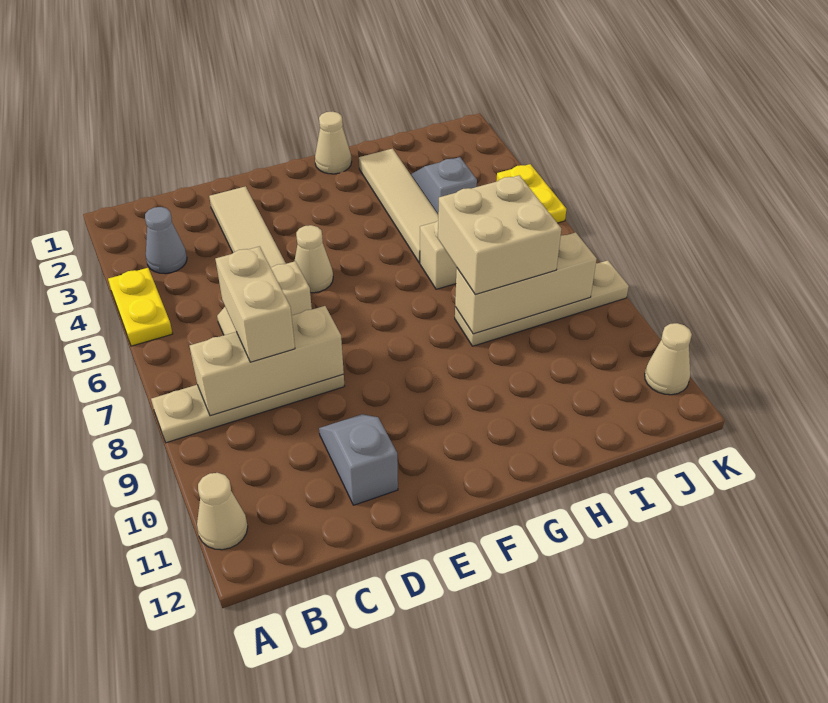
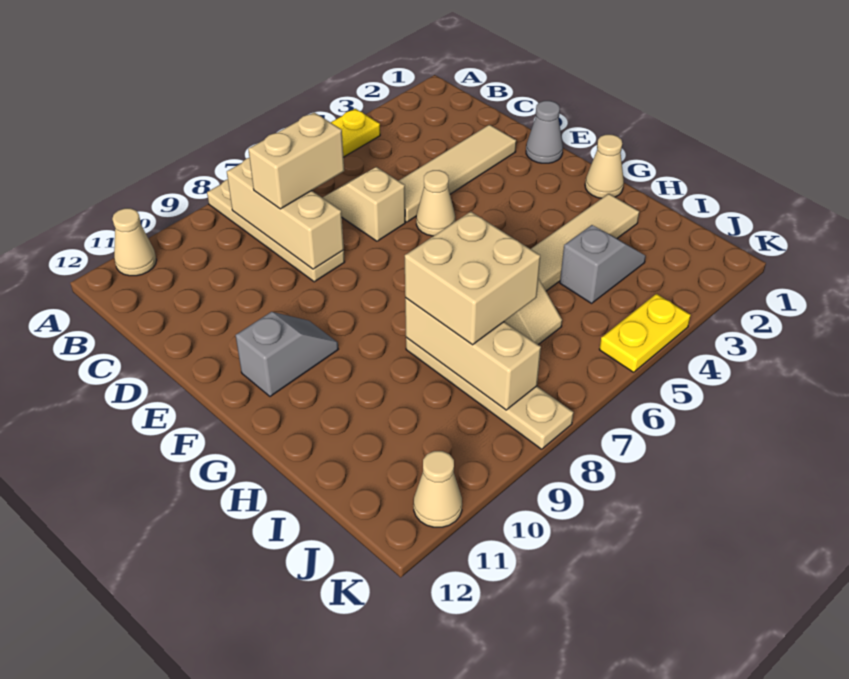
grey cone B3 level 1 -> grey cone E1 level 1
grey slope D10:D11 level 1 top 11 -> grey slope F10:F11 level 1 top 11

